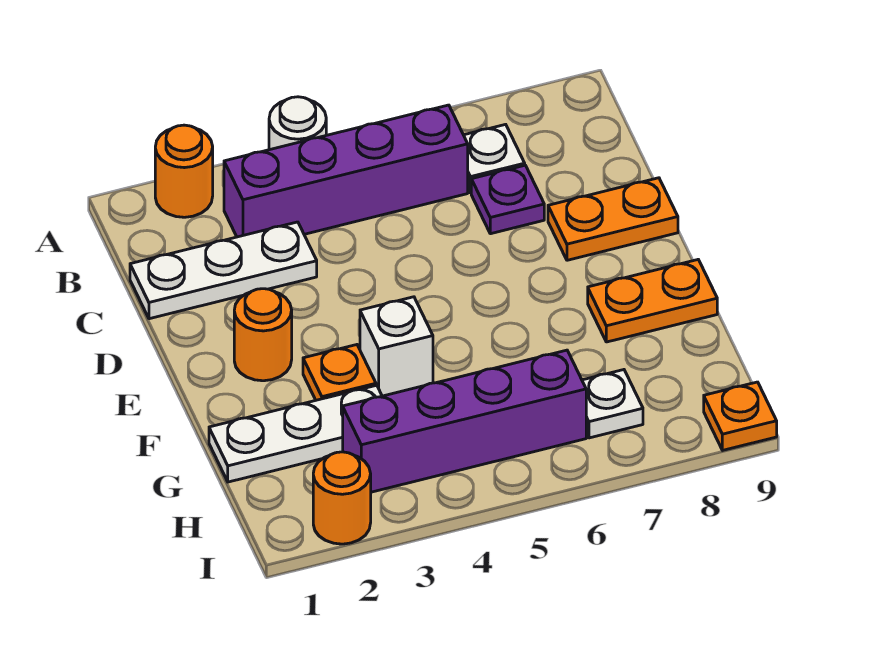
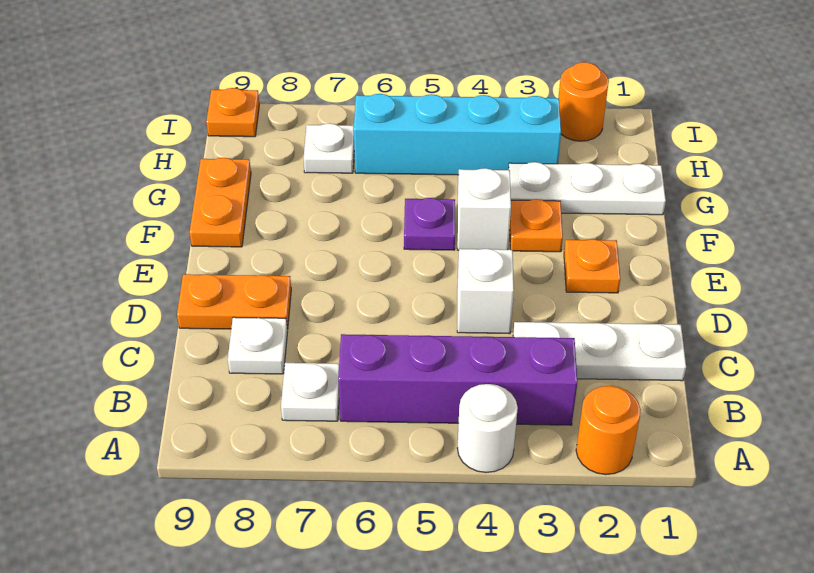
purple plate C7 level 1 -> purple plate F5 level 1
none -> white plate C8 level 1
none -> white brick D4 level 1
orange round brick E2 level 1 -> orange plate E2 level 1
orange plate F8:F9 level 1 -> orange plate F9:G9 level 1
purple brick H3:H6 level 1 -> cyan brick H3:H6 level 1

